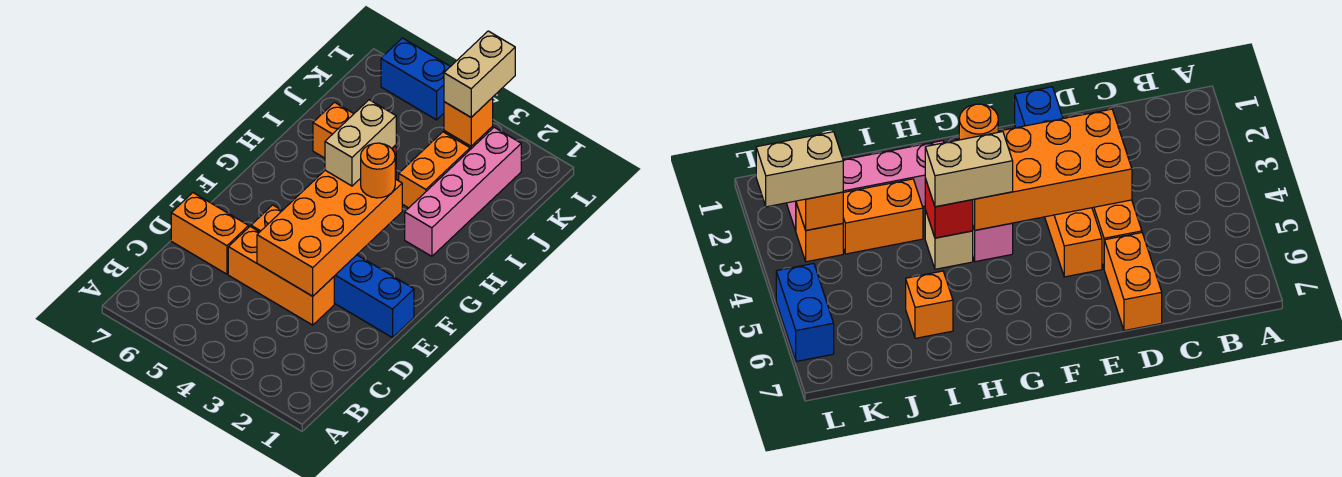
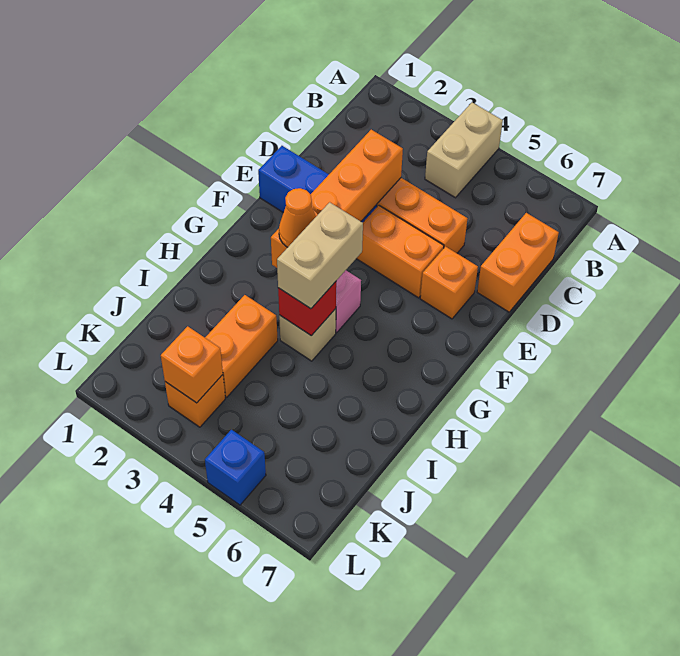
orange brick D3:G4 level 2 -> orange brick D3:G3 level 2
orange brick D6:D7 level 1 -> orange brick C7:D7 level 1
orange round brick G3 level 3 -> orange cone G3 level 3
pink brick H2:K2 level 1 -> none
orange brick I6 level 1 -> orange brick E6 level 1
tan brick K3:L3 level 3 -> tan brick A4:B4 level 1
blue brick L5:L6 level 1 -> blue brick L5 level 1

